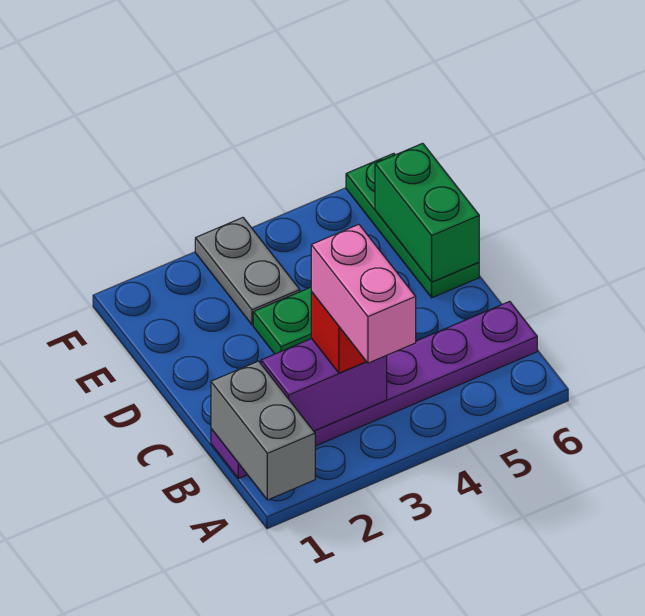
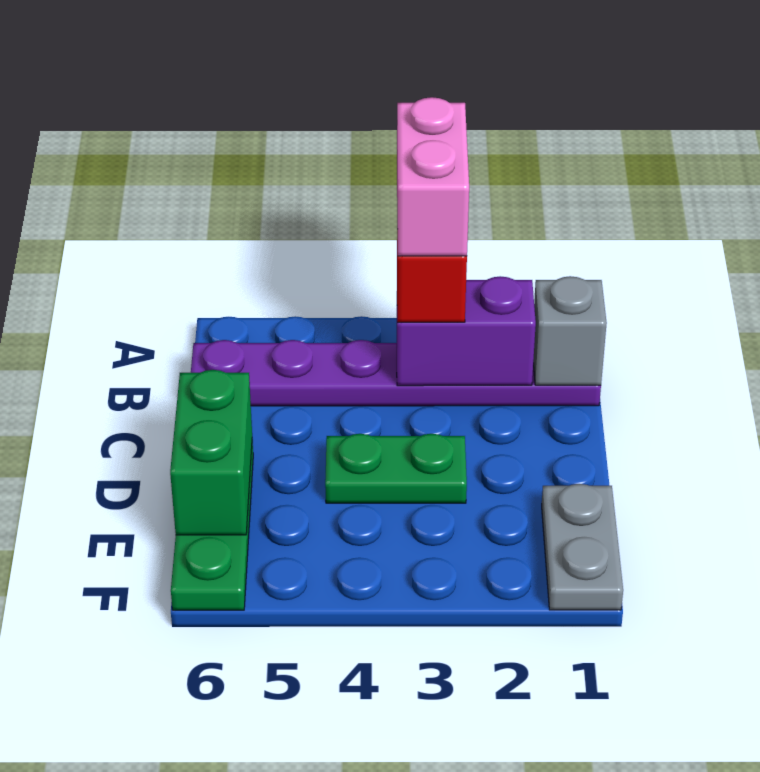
grey brick A1:B1 level 2 -> grey brick B1 level 2
grey plate E3:F3 level 1 -> grey plate E1:F1 level 1

